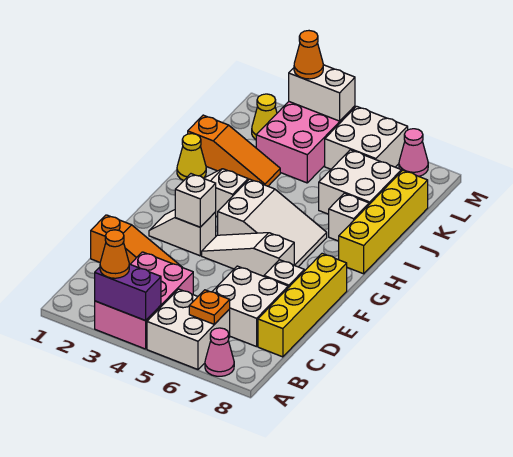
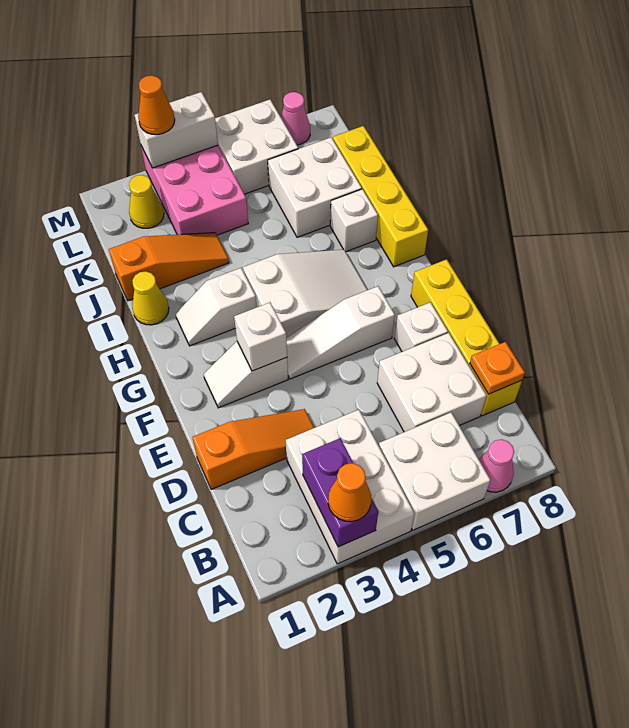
pink brick A3:C4 level 1 -> white brick A3:C4 level 1
purple brick A3:A4 level 2 -> purple brick A3:B3 level 2
orange plate B6 level 2 -> orange plate C8 level 2

